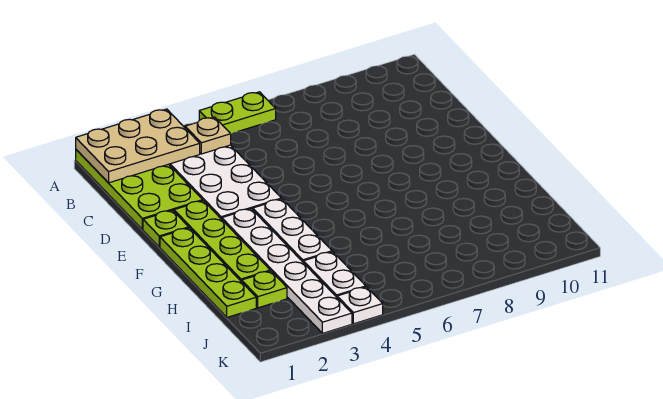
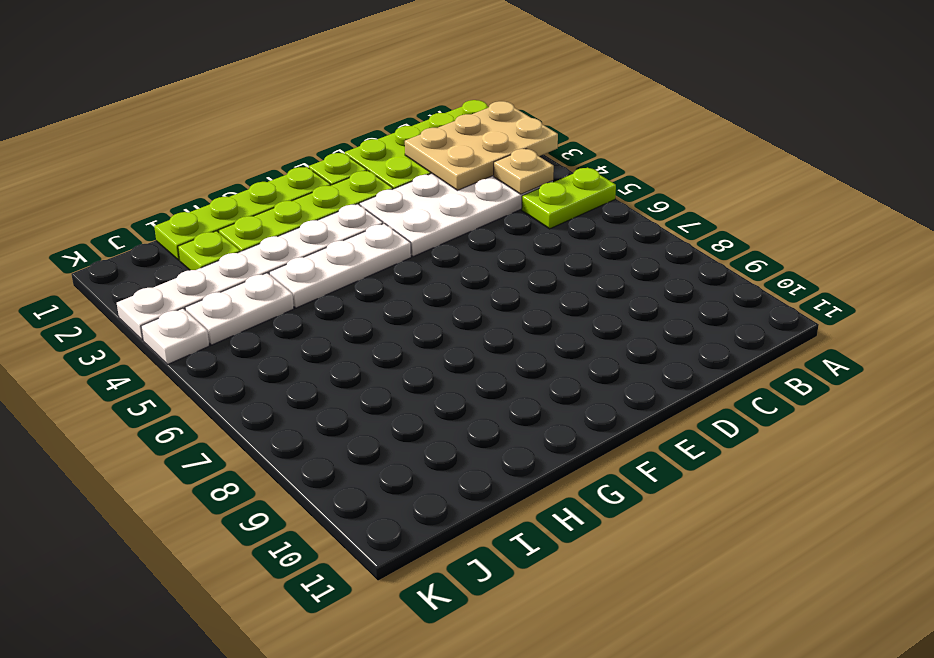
tan plate A1:B3 level 2 -> tan plate A2:C3 level 2
lime plate A5:A6 level 1 -> lime plate A5:B5 level 1

